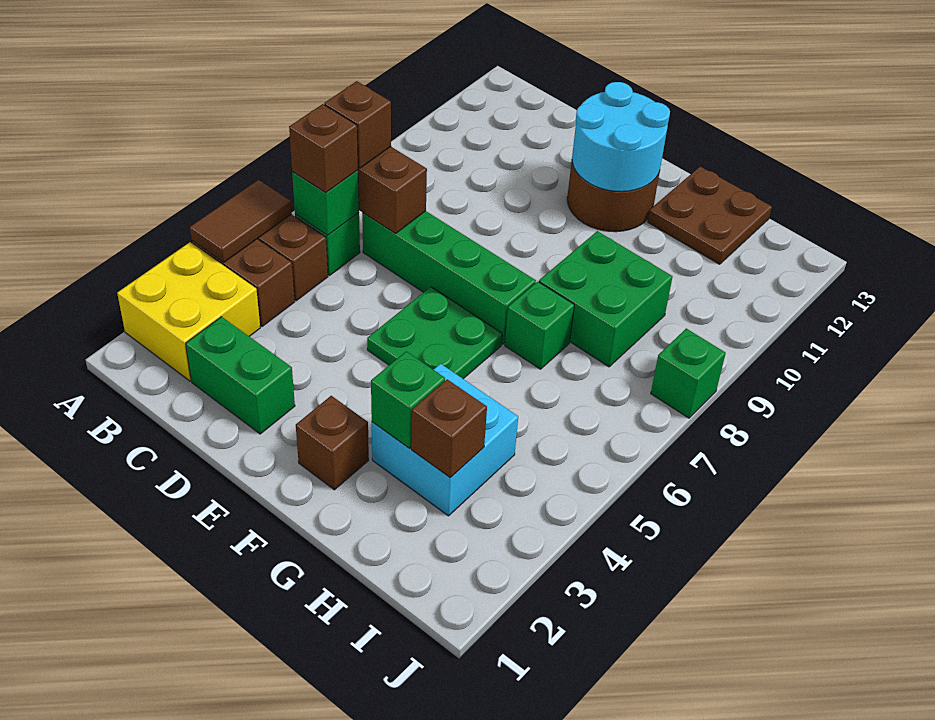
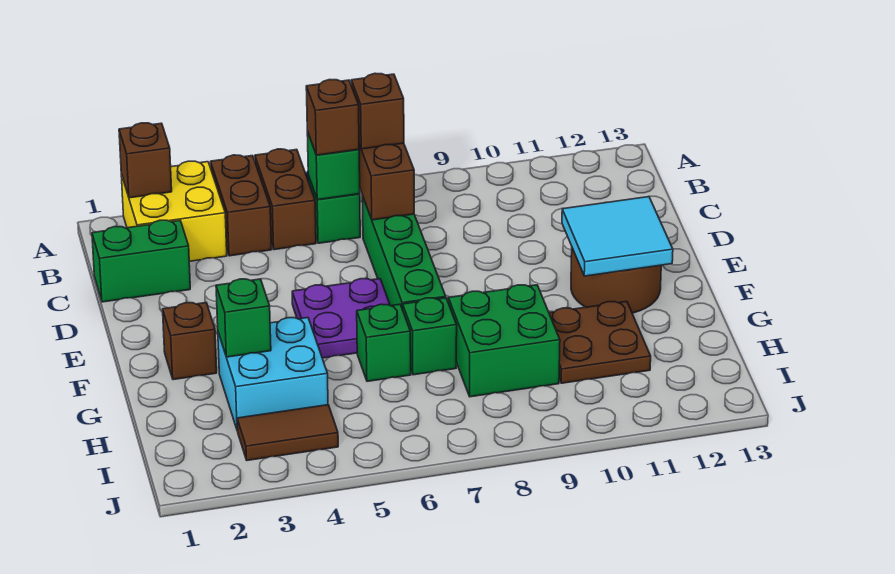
brown tile A4:A5 level 2 -> brown tile I3:I4 level 1
green brick C2:D2 level 1 -> green brick C1:C2 level 1
green plate E5:F6 level 1 -> purple plate E5:F6 level 1
cyan round brick E11:F12 level 2 -> cyan tile E11:F12 level 2
brown plate G12:H13 level 1 -> brown plate G10:H11 level 1
brown brick H3 level 2 -> brown brick A2 level 2
green brick J8 level 1 -> green brick G6 level 1

